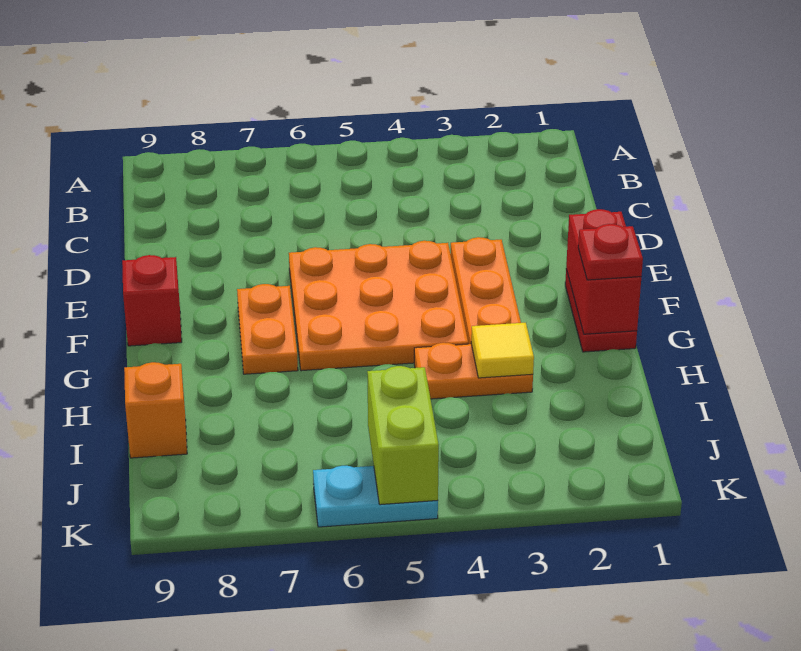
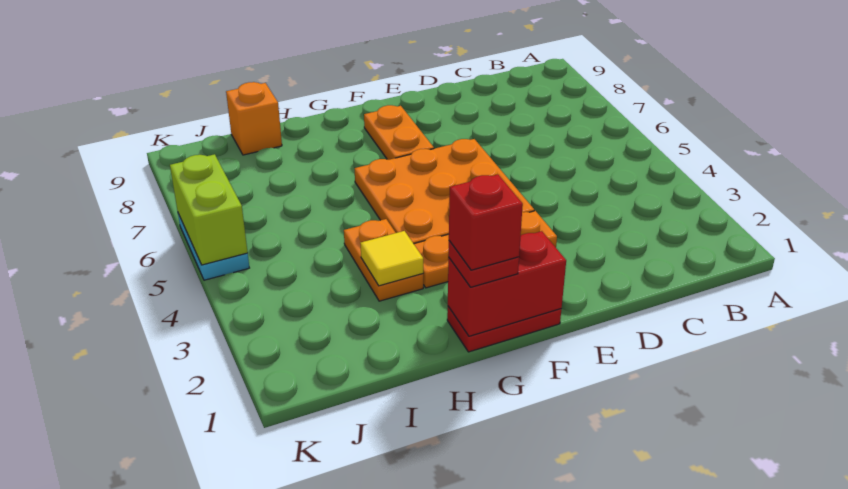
orange plate F7:G7 level 1 -> orange plate F7:F8 level 1
red brick F9 level 1 -> red brick G1 level 4
lime brick J5:K5 level 2 -> lime brick K5:K6 level 2

